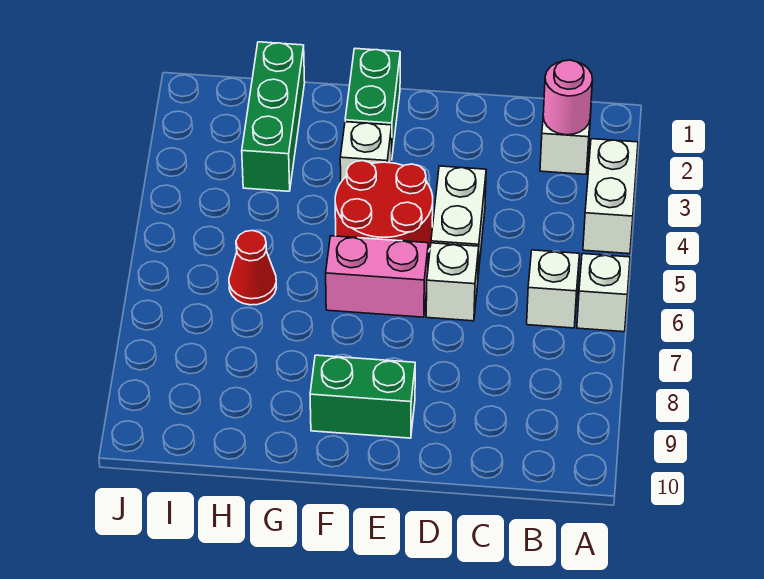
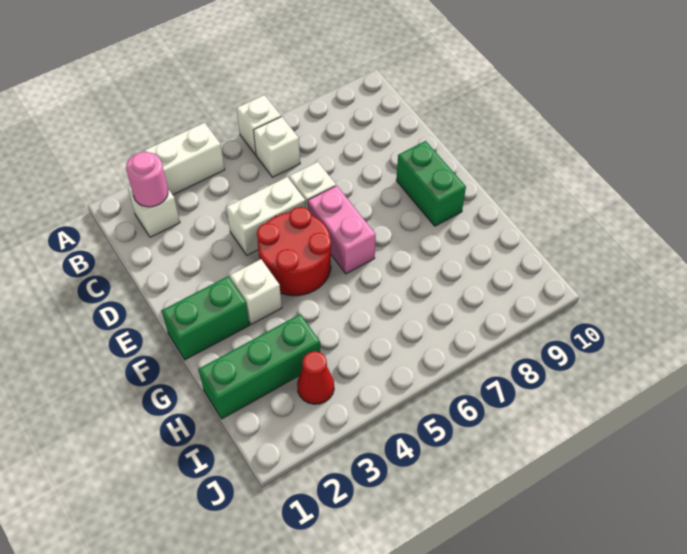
red cone H6 level 1 -> red cone I3 level 1

